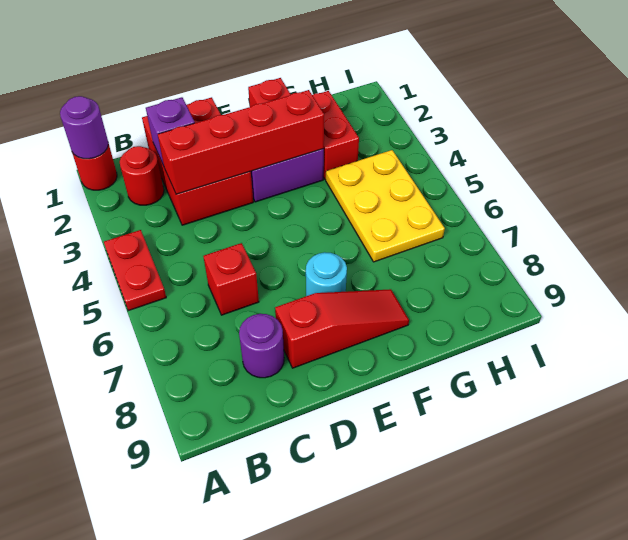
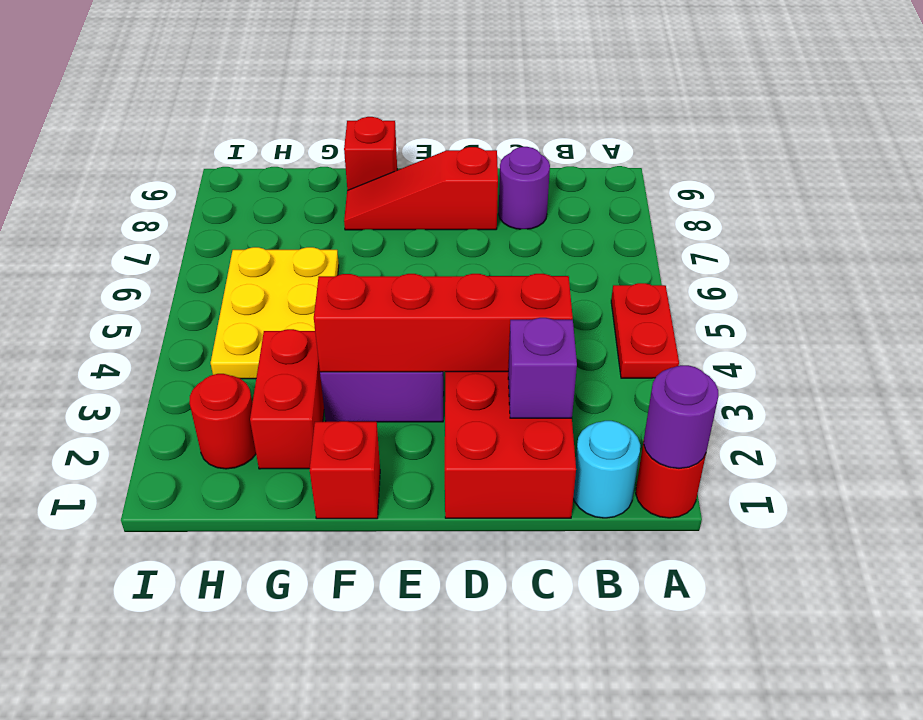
red round brick B2 level 1 -> red round brick H2 level 1
red brick C6 level 1 -> red brick F9 level 1
cyan round brick E7 level 1 -> cyan round brick B1 level 1

